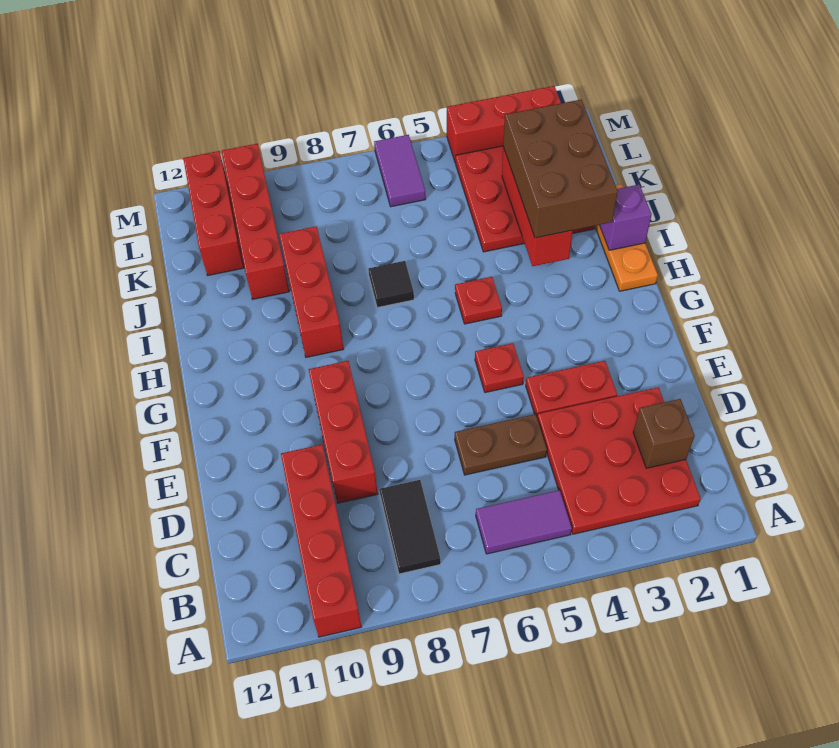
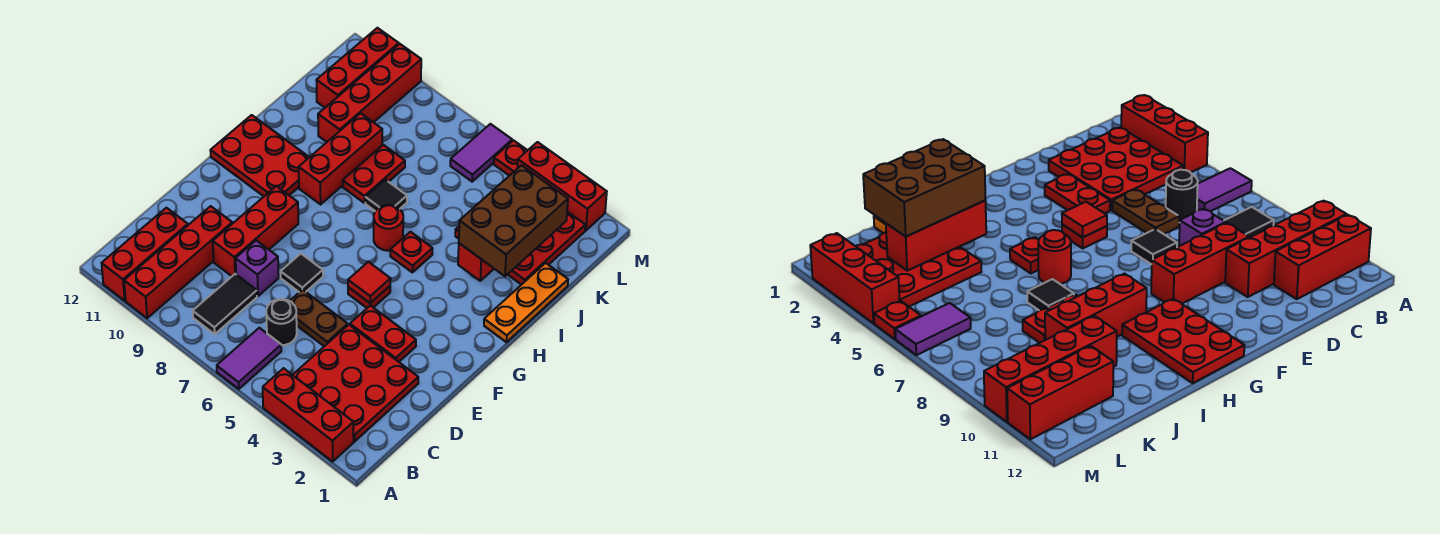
none -> red brick A2:A4 level 1
none -> red brick A11:C11 level 1
purple tile B5:B6 level 1 -> purple tile A6:B6 level 1
brown brick C2 level 2 -> none
none -> black round brick C6 level 1
none -> black tile E7 level 1
none -> red tile F5 level 2
none -> red plate G10:H12 level 1
none -> red round brick H6 level 1
purple brick I1 level 2 -> purple brick D8 level 1
none -> red plate I8:J8 level 1
none -> red plate M5 level 1

